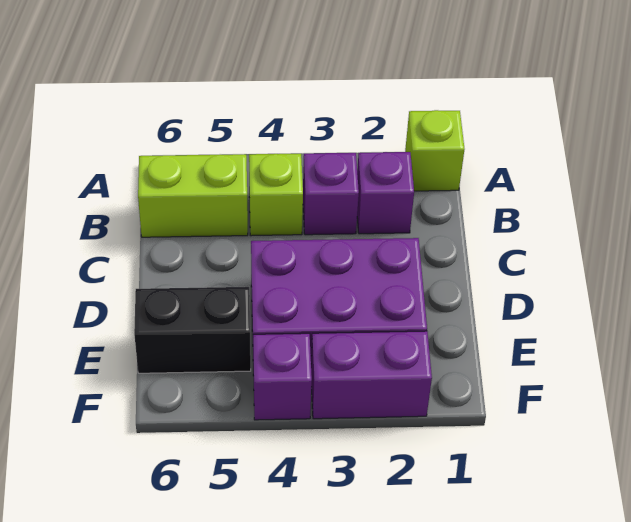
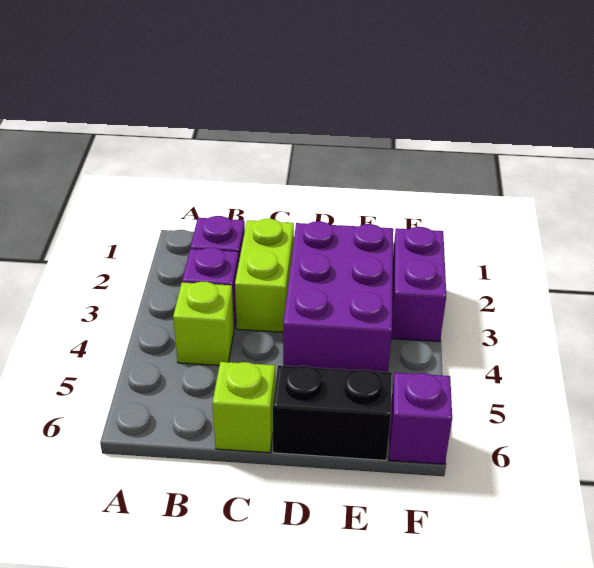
lime brick A1 level 1 -> lime brick C6 level 1
lime brick B5:B6 level 1 -> lime brick C2:C3 level 1
black brick E5:E6 level 1 -> black brick D6:E6 level 1
purple brick F4 level 1 -> purple brick F6 level 1

